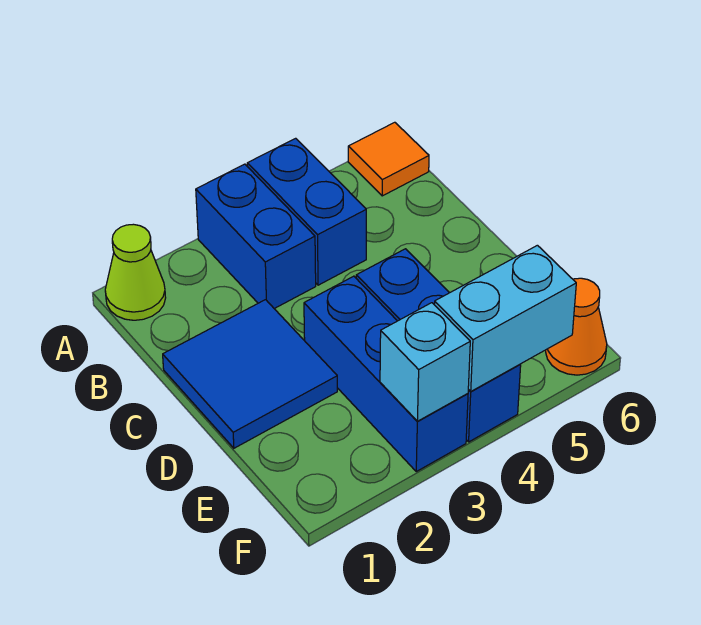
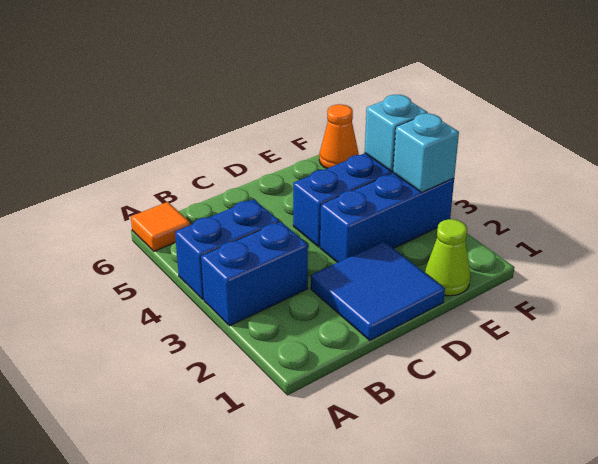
lime cone A1 level 1 -> lime cone E1 level 1
cyan brick F4:F5 level 2 -> cyan brick F4 level 2

